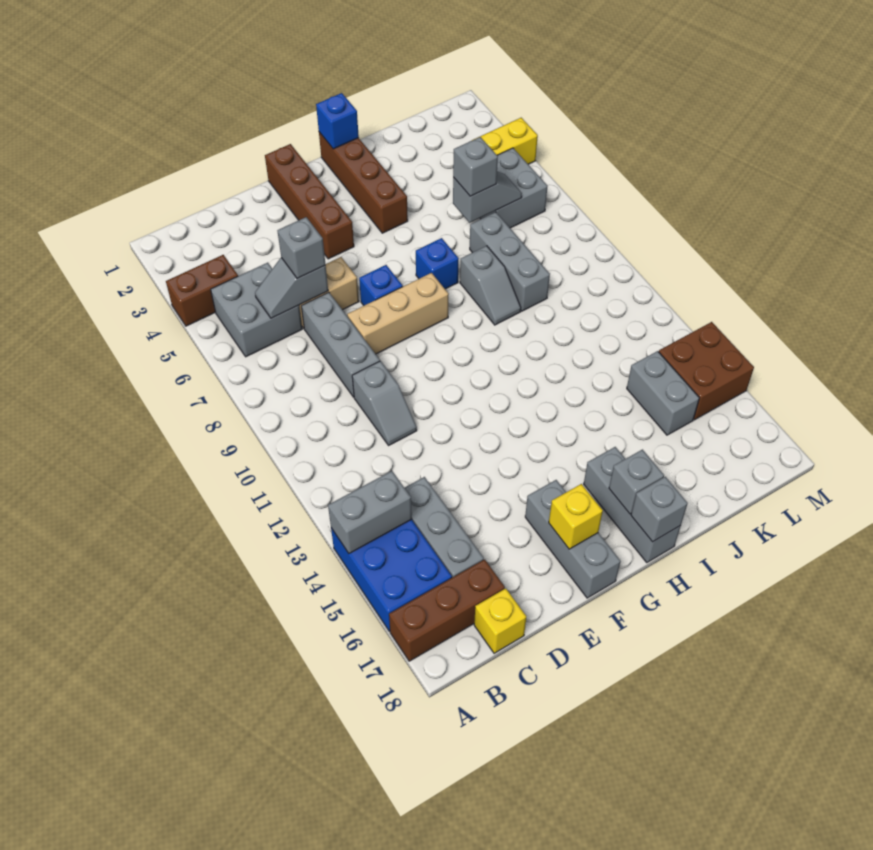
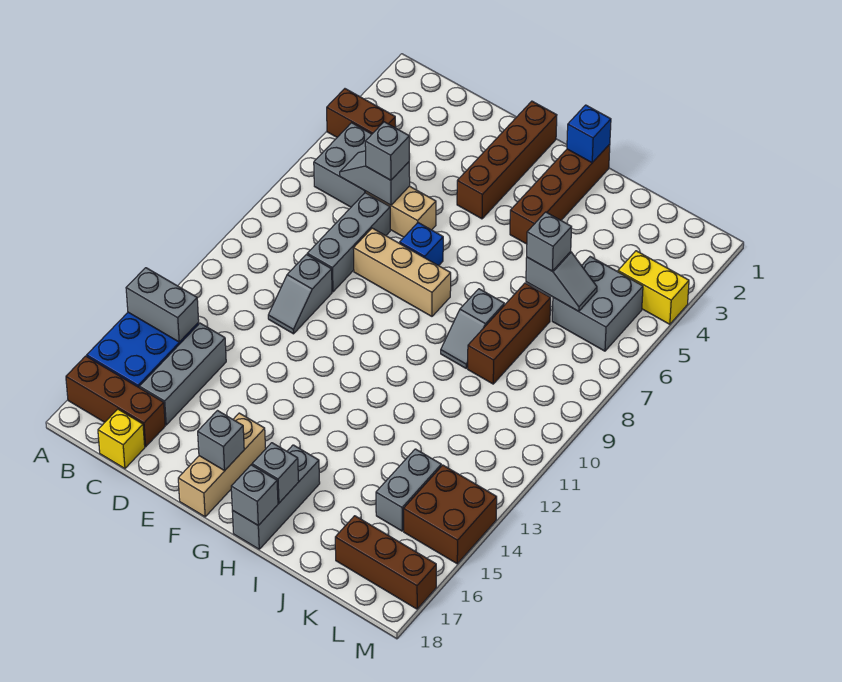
grey brick F16:F18 level 1 -> tan brick F16:F18 level 1
yellow brick F17 level 2 -> grey brick F17 level 2
blue brick H7 level 1 -> none
grey brick J7:J9 level 1 -> brown brick J7:J9 level 1
none -> brown brick K17:M17 level 1

